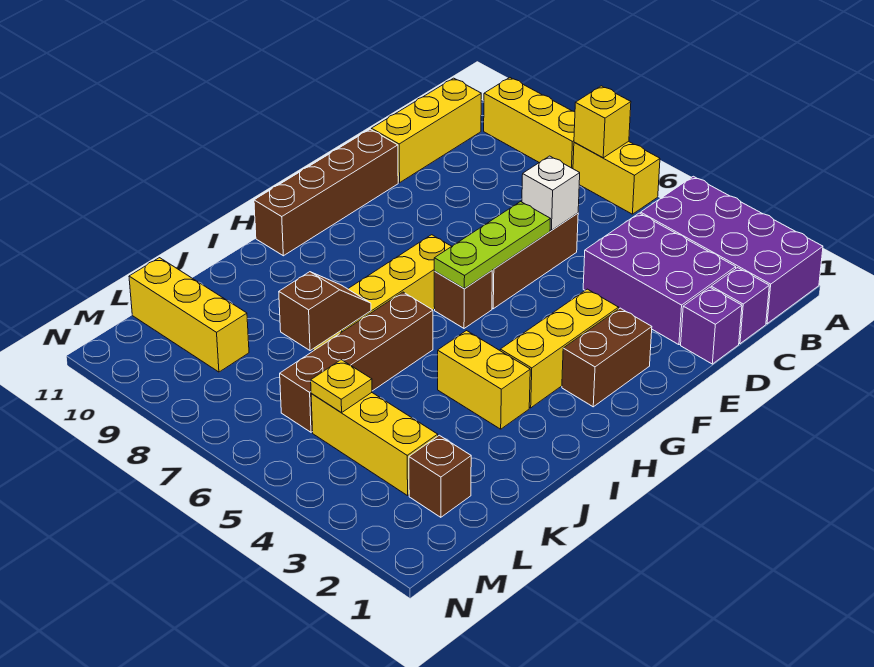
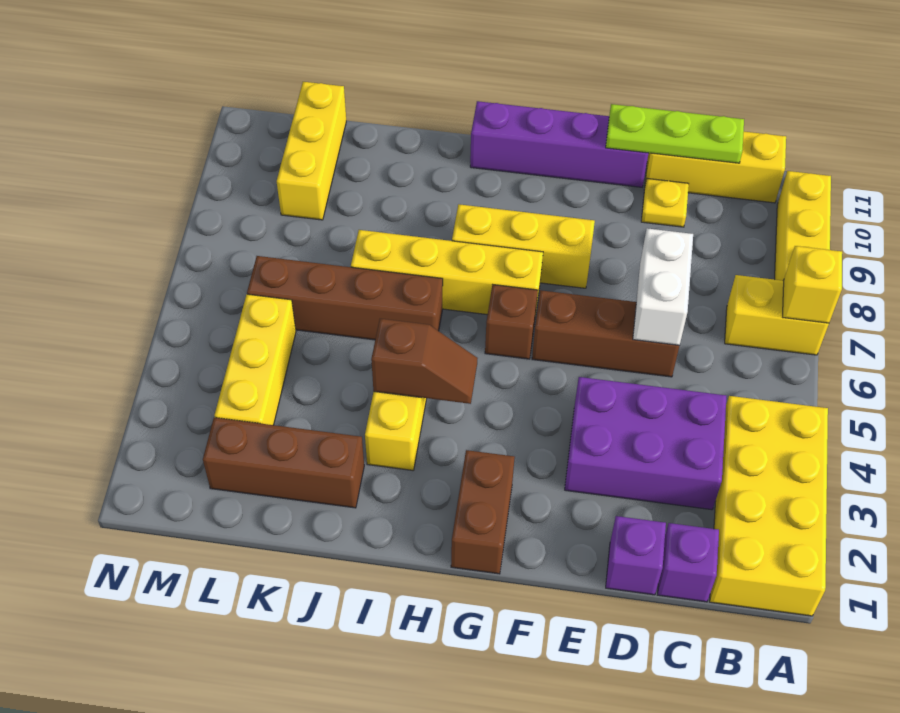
purple brick A1:B4 level 1 -> yellow brick A1:B4 level 1
yellow brick A6:A7 level 1 -> yellow brick A7:B7 level 1
purple brick C2:D4 level 1 -> purple brick C3:E4 level 1
white brick D6 level 2 -> white brick D6:D7 level 2
lime plate E6:G6 level 2 -> lime plate C11:E11 level 2
brown brick E11:H11 level 1 -> purple brick E11:H11 level 1
brown brick F2:G2 level 1 -> brown brick G1:G2 level 1
yellow brick F3:H3 level 1 -> yellow brick F8:H8 level 1
brown slope J7:K7 level 2 top K -> brown slope H4:I4 level 2 top I
brown brick L2 level 1 -> brown brick J2:L2 level 1
yellow plate L5 level 2 -> yellow plate D10 level 1

